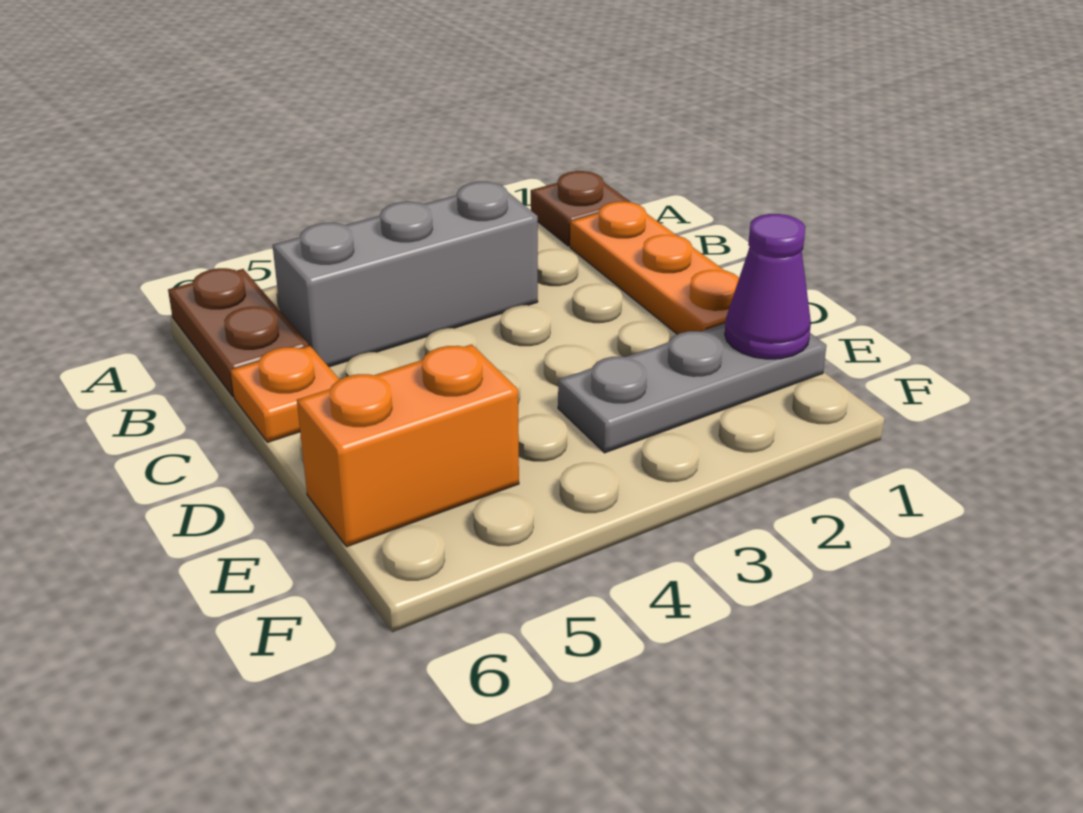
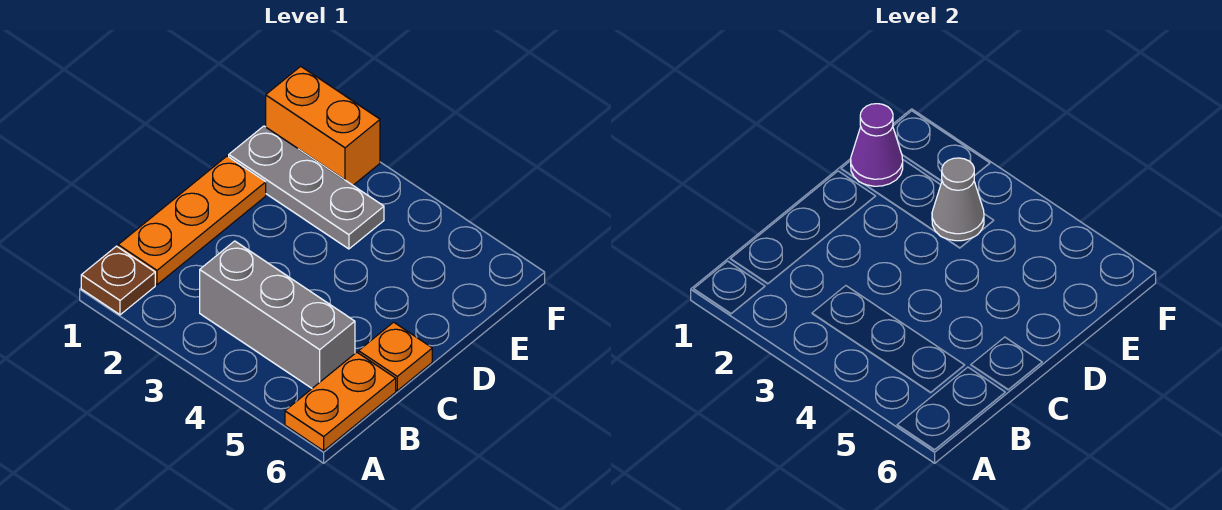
brown plate A6:B6 level 1 -> orange plate A6:B6 level 1
none -> grey cone E3 level 2
orange brick E5:E6 level 1 -> orange brick F1:F2 level 1

